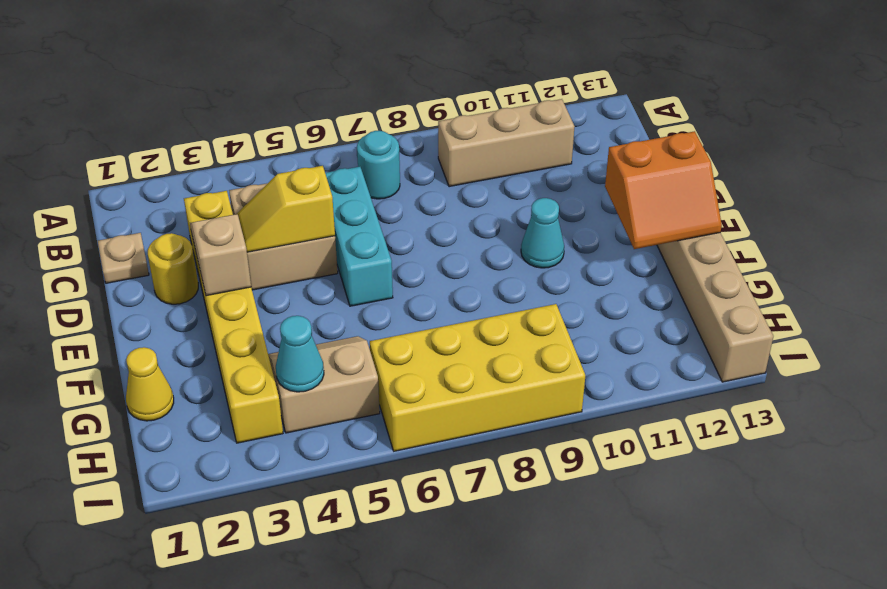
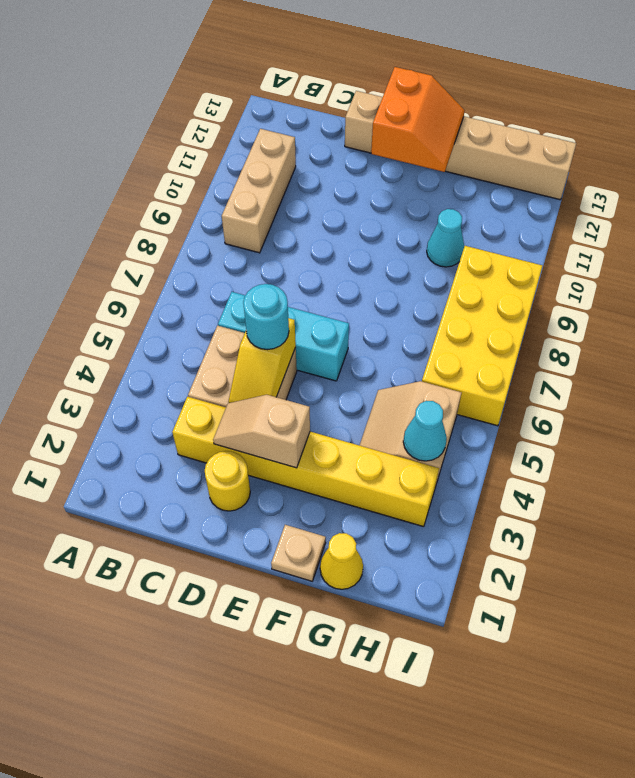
cyan round brick B7 level 1 -> cyan round brick D5 level 3
tan plate C1 level 1 -> tan plate F1 level 1
cyan cone E10 level 1 -> cyan cone G10 level 1

